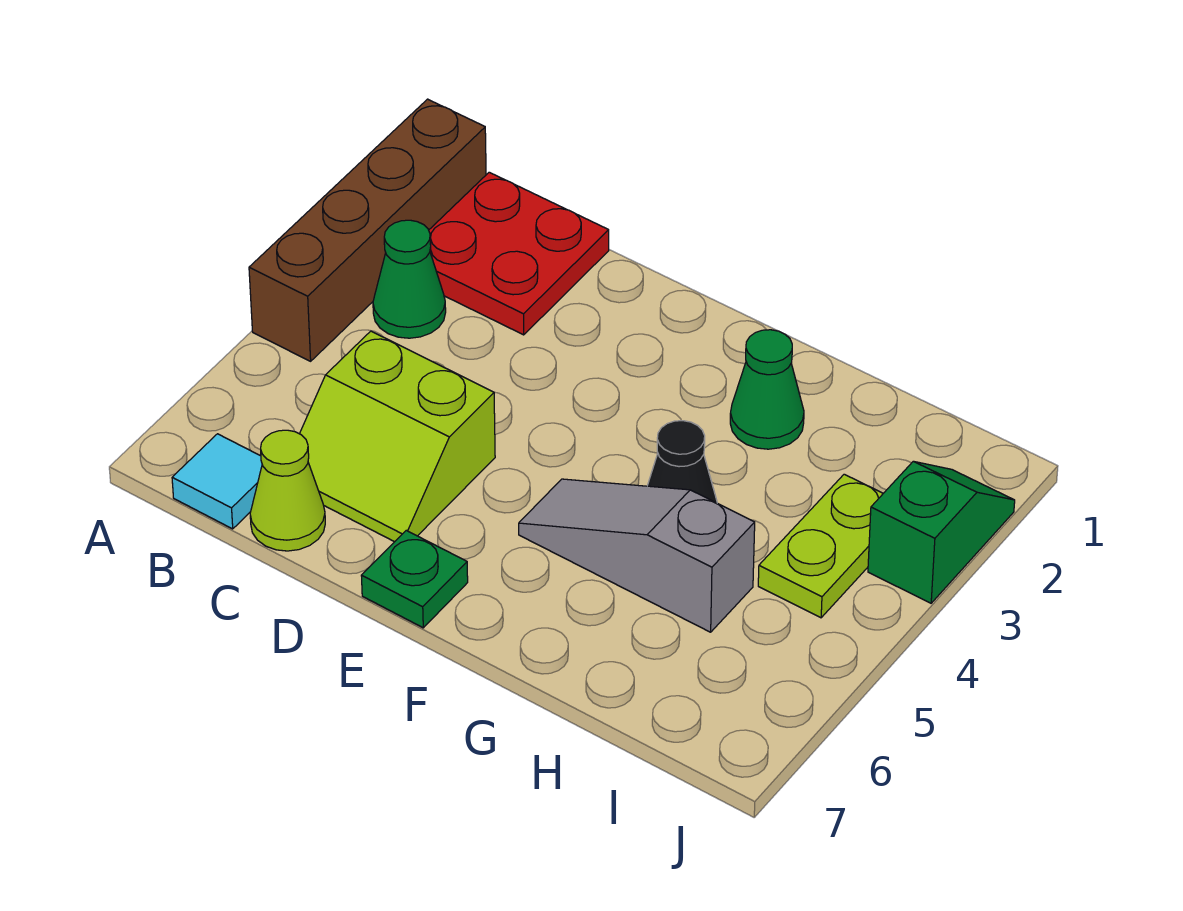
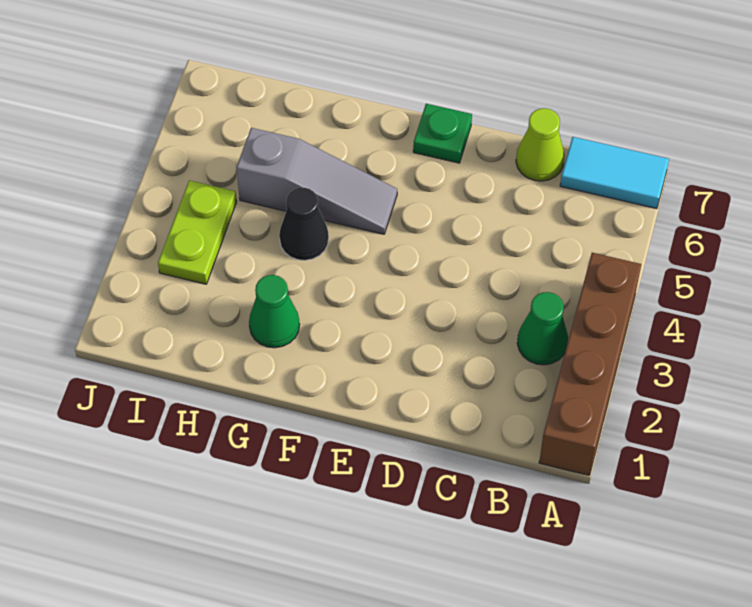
red plate B1:C2 level 1 -> none
cyan tile B7 level 1 -> cyan tile A7:B7 level 1
lime slope C5:D6 level 1 top 5 -> none
green slope J2:J3 level 1 top 3 -> none

